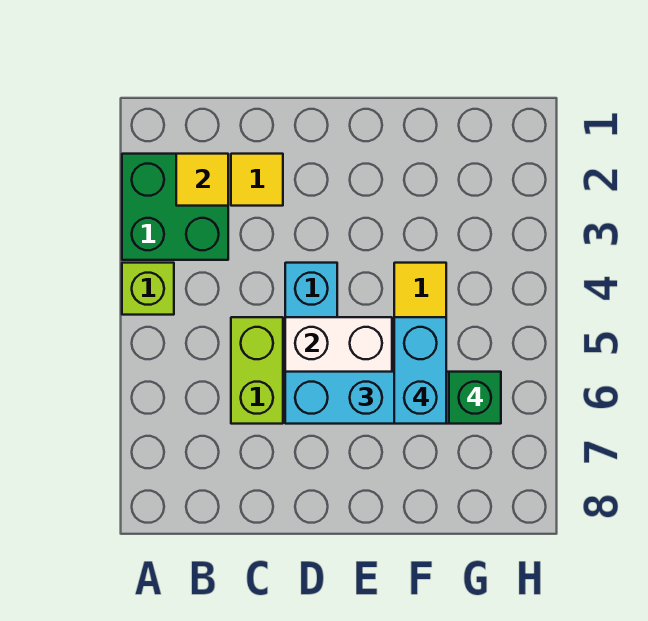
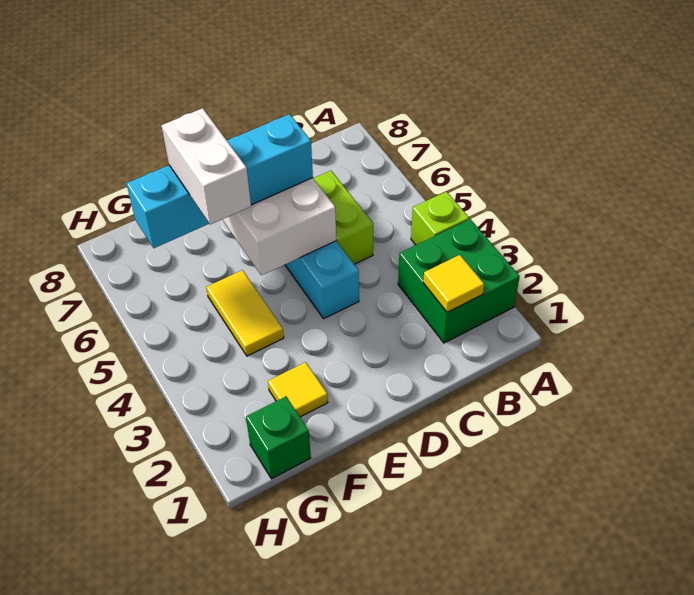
yellow tile C2 level 1 -> yellow tile F2 level 1
cyan brick F5:F6 level 4 -> white brick F5:F6 level 4
green brick G6 level 4 -> green brick G1 level 1

